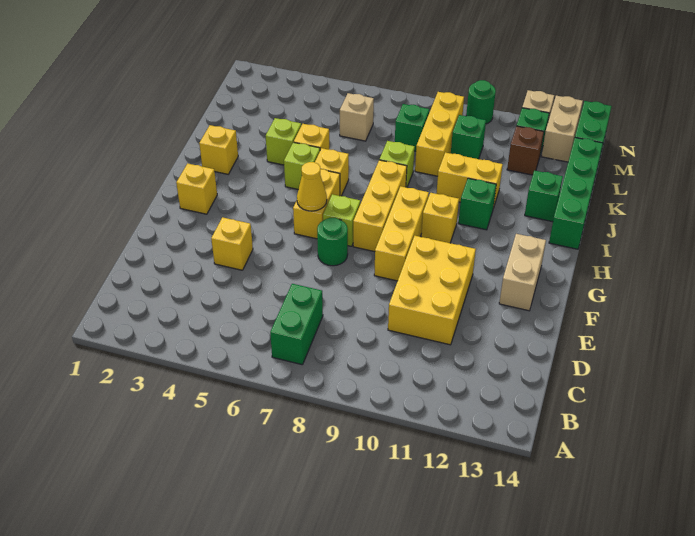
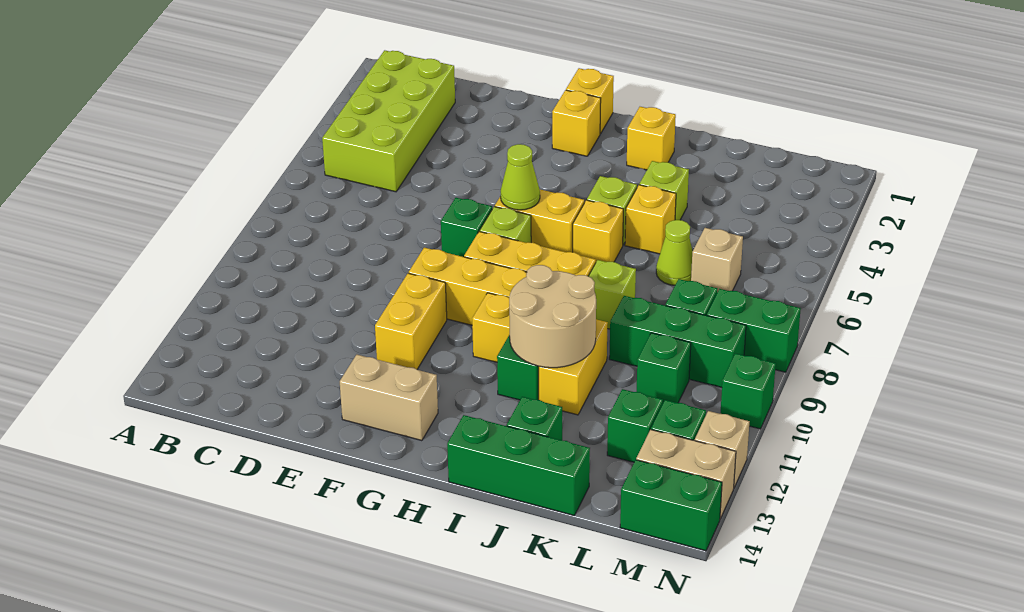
none -> lime brick B2:C5 level 1
green brick B7:C7 level 1 -> green brick M8:N8 level 1
yellow brick D10:F11 level 1 -> yellow brick F10:F11 level 1
yellow brick E4 level 1 -> yellow brick G1 level 1
green round brick F7 level 1 -> green brick F7 level 1
yellow cone G6 level 2 -> lime cone G6 level 2
none -> tan round brick I10:J11 level 2
green brick I14:L14 level 1 -> green brick I14:K14 level 1
none -> lime cone K6 level 1
yellow brick K9:M9 level 1 -> green brick K9:M9 level 1
brown brick L12 level 1 -> green brick L12 level 1
green round brick N10 level 1 -> green brick N10 level 1

